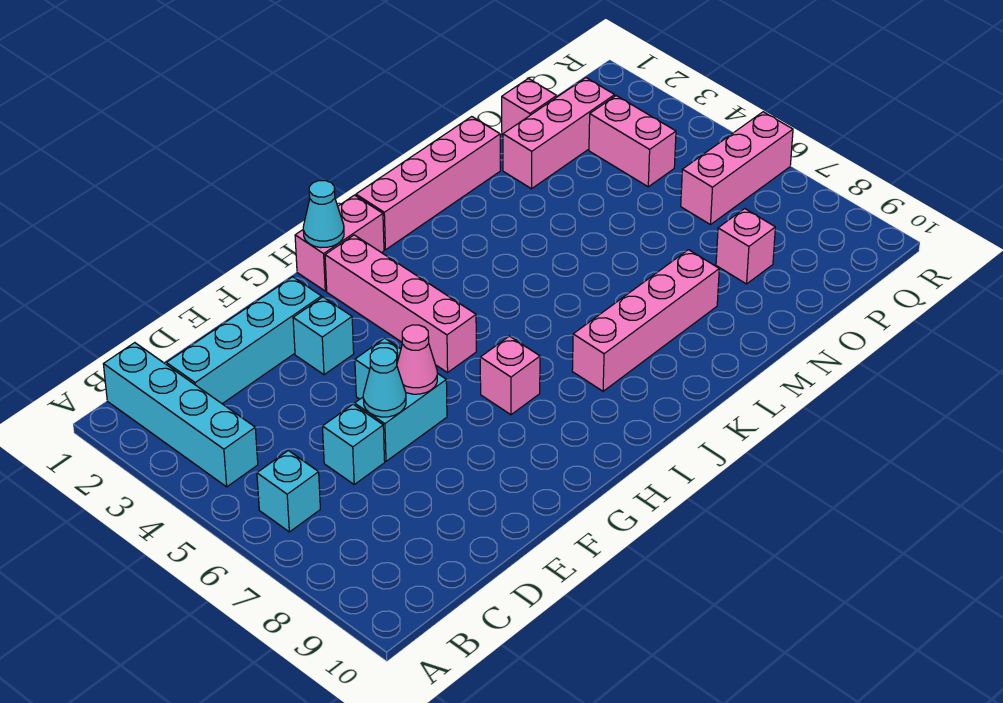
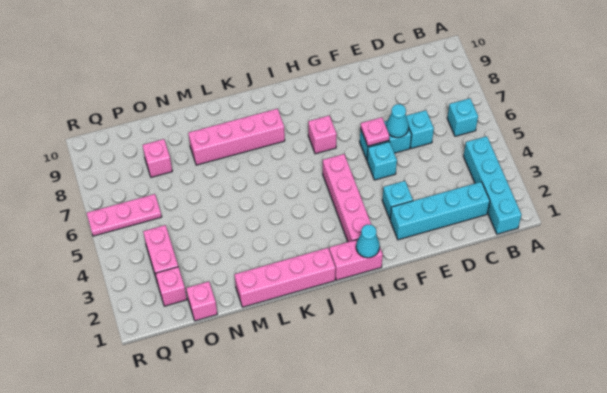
pink cone F6 level 2 -> pink plate F6 level 2
pink brick N2:P2 level 1 -> pink brick P2 level 1
pink brick P6:R6 level 1 -> pink plate P6:R6 level 1

